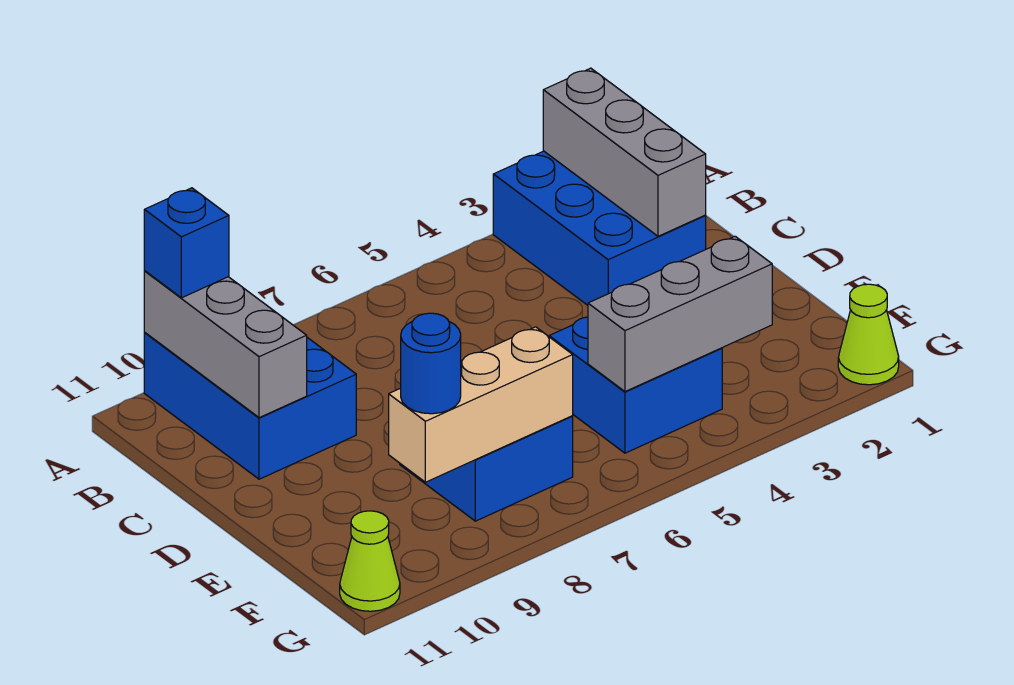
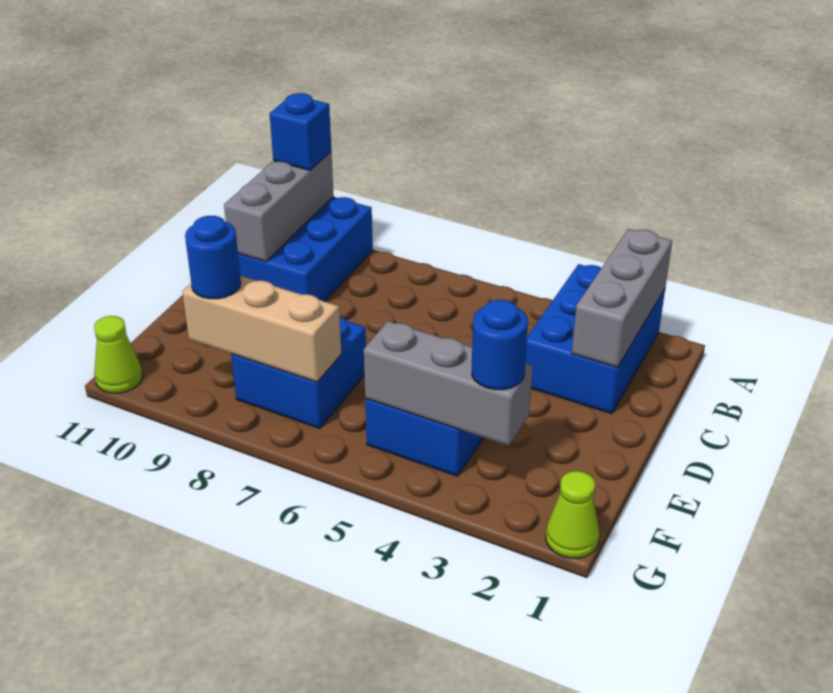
none -> blue round brick F3 level 3

